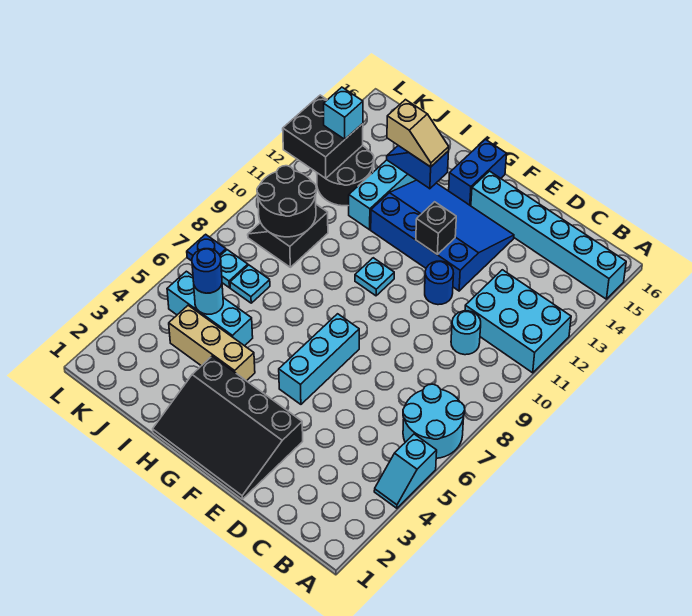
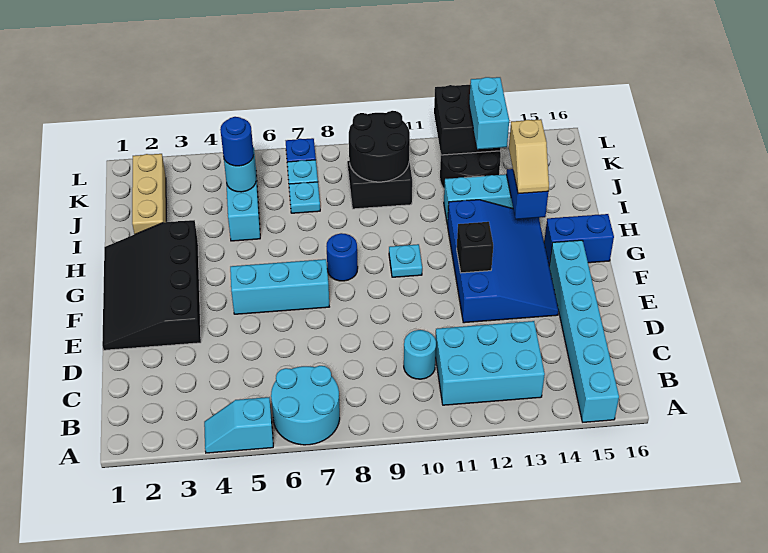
cyan brick A11:C12 level 1 -> cyan brick B11:C13 level 1
blue round brick E11 level 1 -> blue round brick G8 level 1
tan brick H4:J4 level 1 -> tan brick I2:K2 level 1
cyan brick K13 level 3 -> cyan brick J13:K13 level 3

